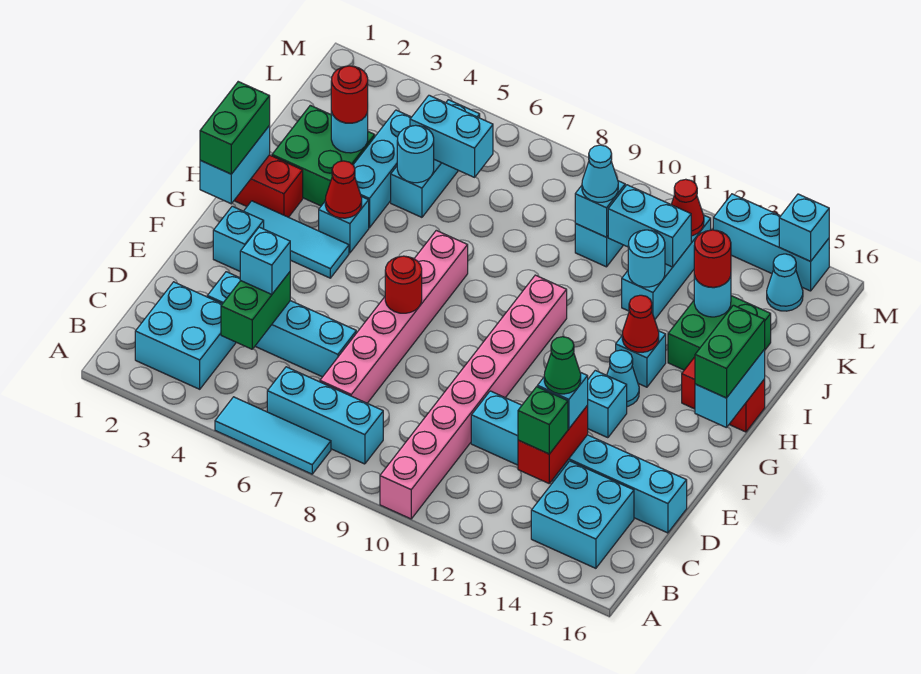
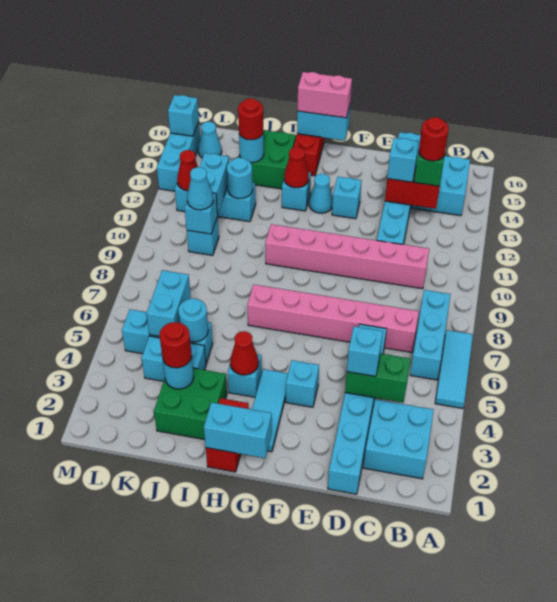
pink brick A10:H10 level 1 -> pink brick C10:H10 level 1
cyan brick D3:D6 level 1 -> cyan brick D1:D6 level 1
green cone D13 level 4 -> none
cyan brick F2 level 1 -> cyan brick F4 level 1
red round brick F7 level 2 -> red round brick C13 level 4
green brick G1:H1 level 3 -> none
green brick G16:H16 level 3 -> pink brick G16:H16 level 3
cyan brick I4:K4 level 1 -> cyan brick J4:K4 level 1

